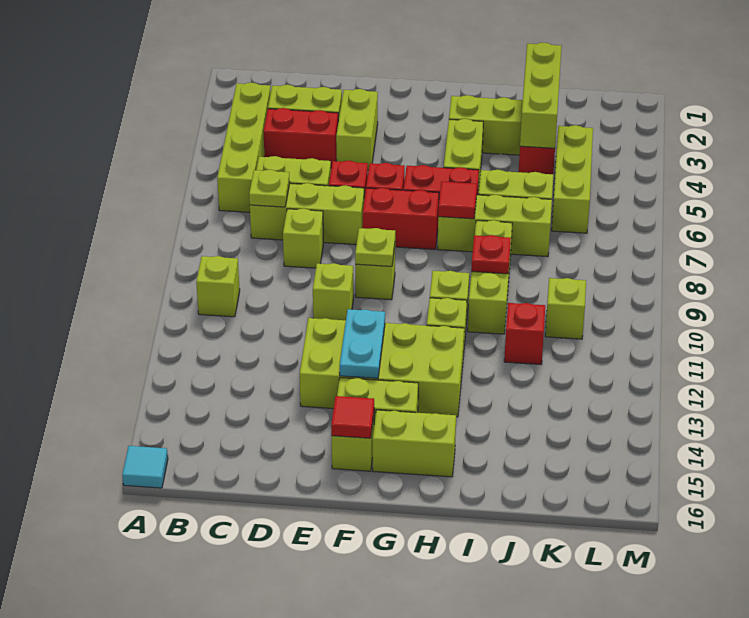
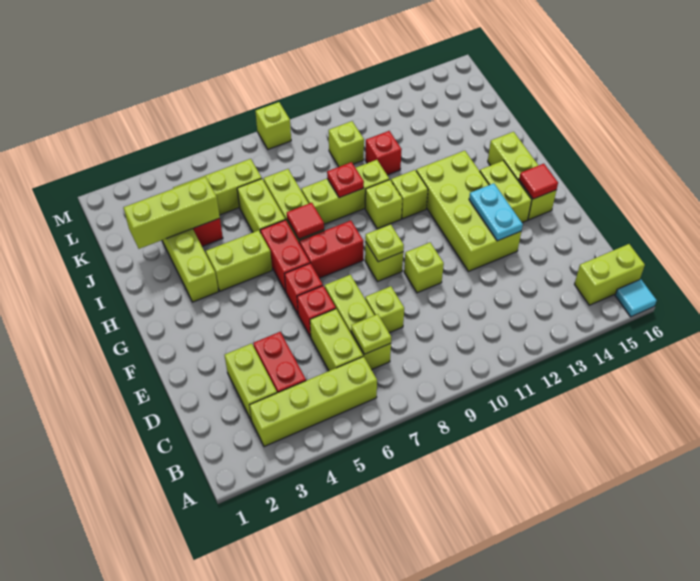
lime brick B10 level 1 -> lime brick M8 level 1
lime brick E3:E4 level 1 -> lime brick B15:B16 level 1
red brick F7:G7 level 1 -> red brick G7:G8 level 1
cyan plate F12:F13 level 2 -> cyan plate E13:F13 level 2

